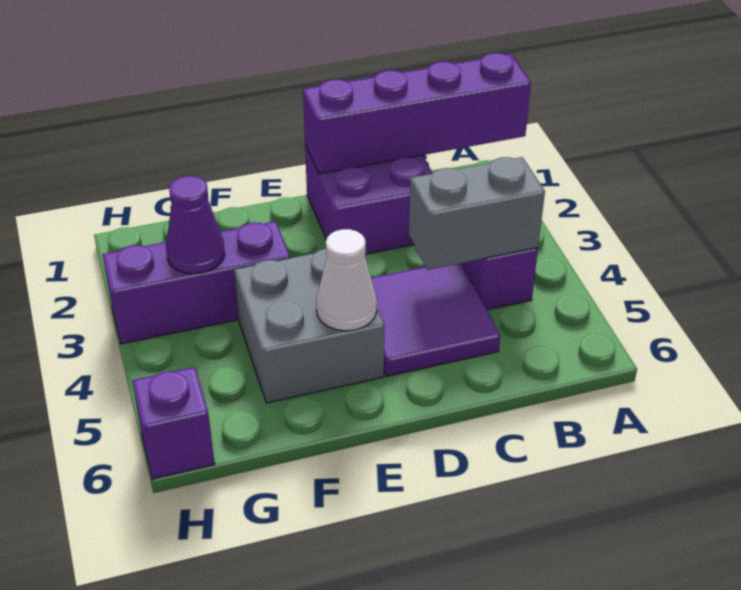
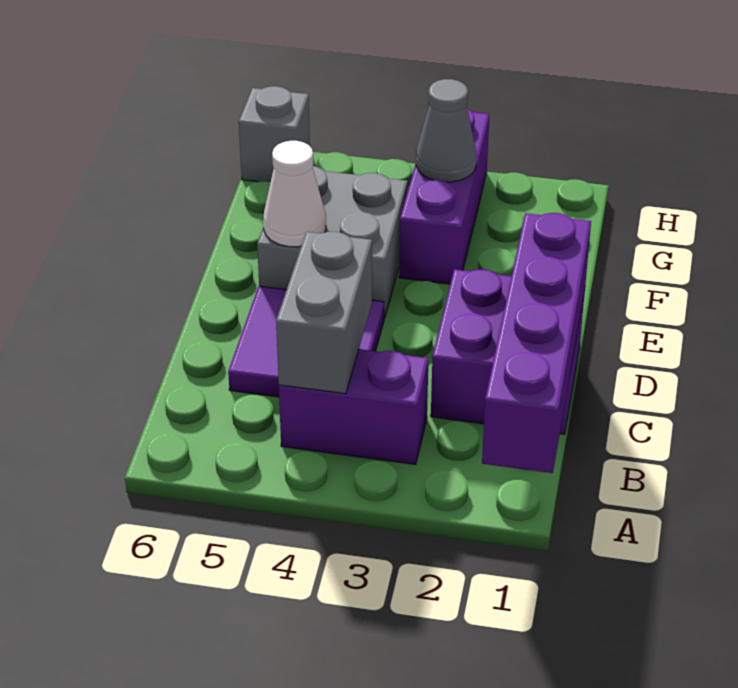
purple cone G3 level 2 -> grey cone G3 level 2
purple brick H6 level 1 -> grey brick H6 level 1

